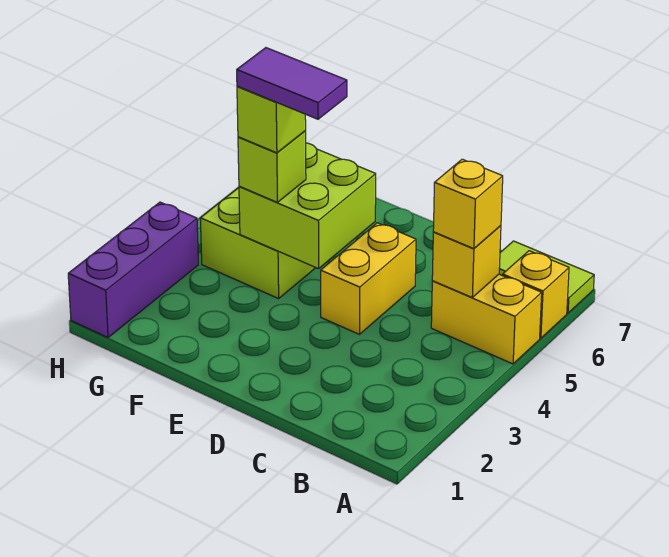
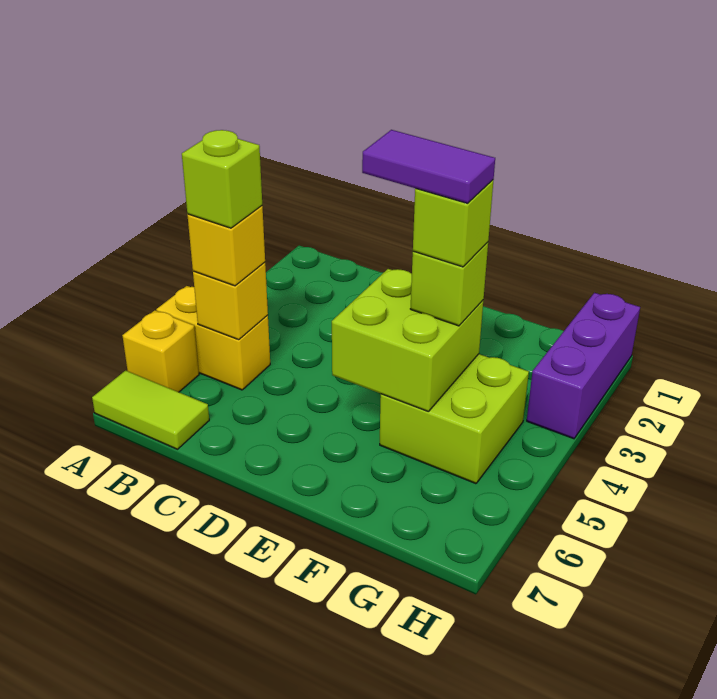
none -> lime brick B5 level 4
yellow brick D4:D5 level 1 -> none

